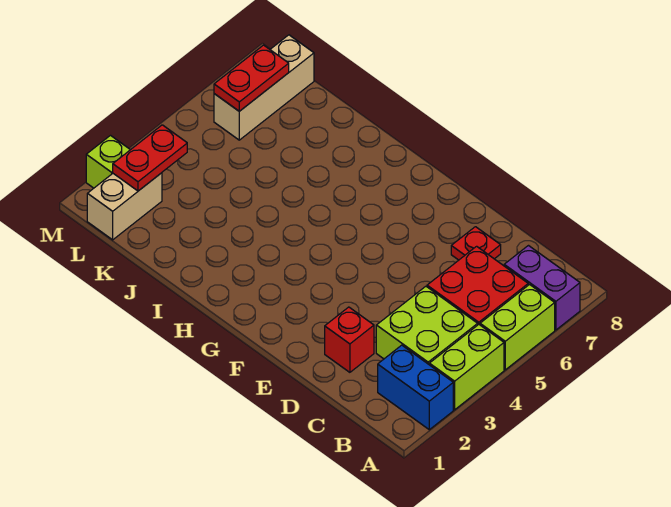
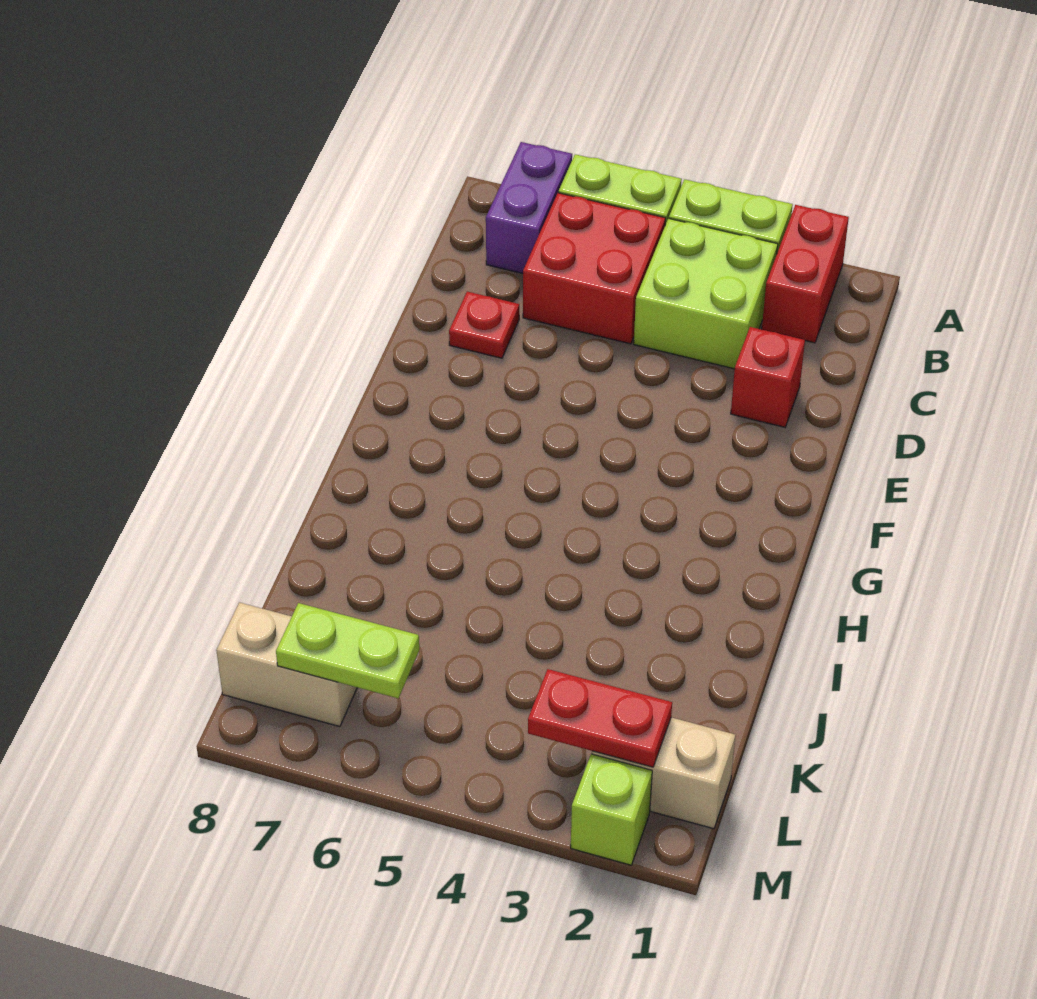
blue brick A2:B2 level 1 -> red brick A2:B2 level 1
tan brick L6:L8 level 1 -> tan brick L7:L8 level 1
red plate L6:L7 level 2 -> lime plate L6:L7 level 2

